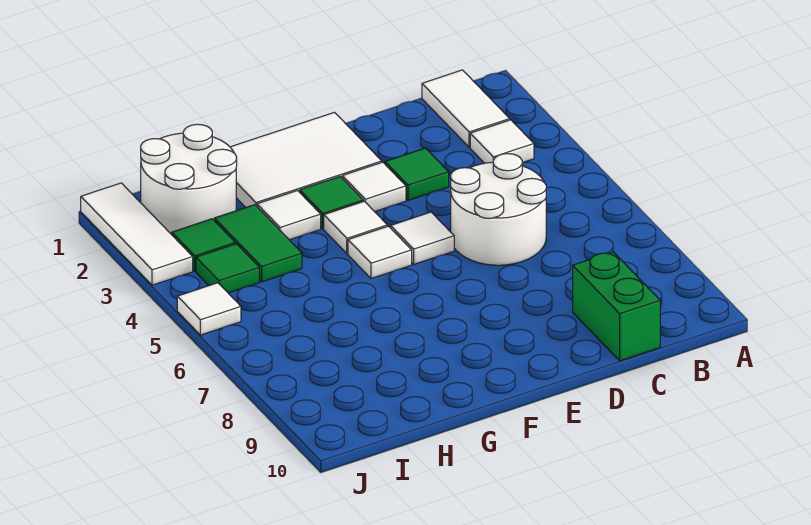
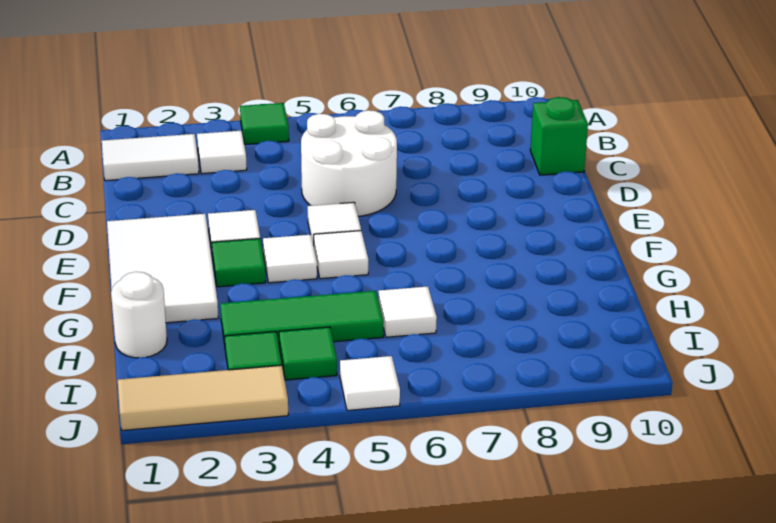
green brick C9:C10 level 1 -> green brick C10 level 1
green tile D3 level 1 -> green tile A4 level 1
white tile G3 level 1 -> white tile H6 level 1
white round brick H1:I2 level 1 -> white round brick H1 level 1
green tile H3:H4 level 1 -> green tile H3:H5 level 1
white tile J1:J3 level 1 -> tan tile J1:J3 level 1

